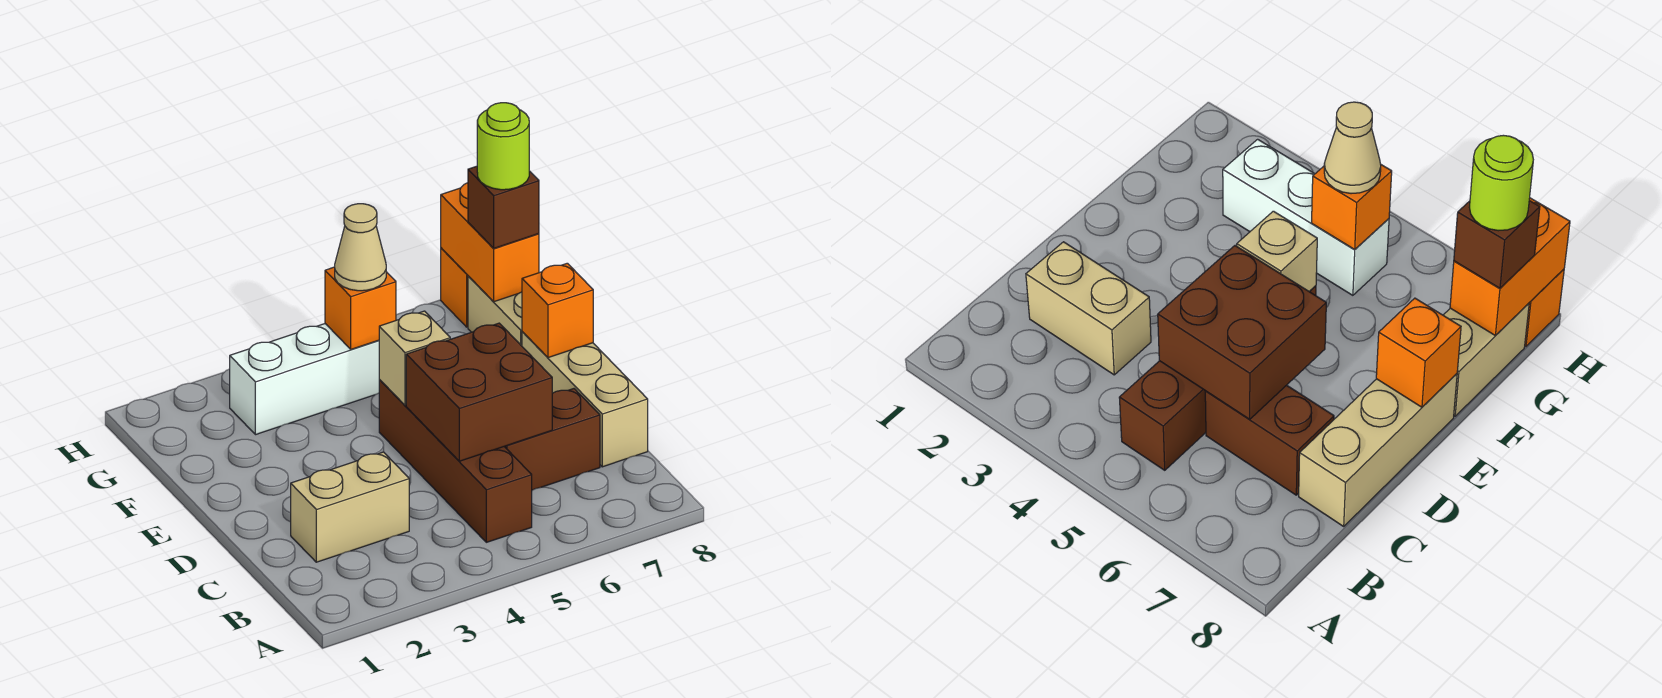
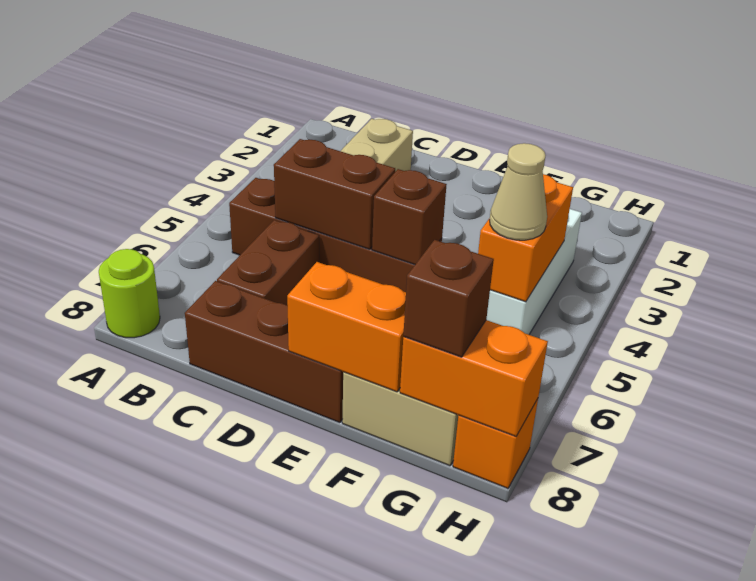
brown brick C5:D6 level 2 -> brown brick C5:D5 level 2
tan brick C8:E8 level 1 -> brown brick C8:E8 level 1
tan brick E5 level 2 -> brown brick E5 level 2
orange brick E8 level 2 -> orange brick E8:F8 level 2
orange brick G5 level 2 -> orange brick G4:G5 level 2
lime round brick G8 level 4 -> lime round brick A8 level 1

